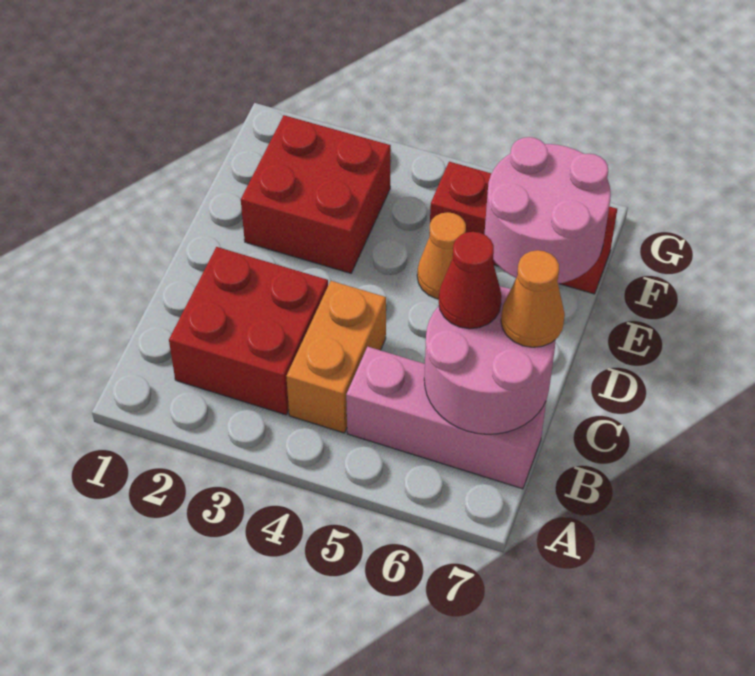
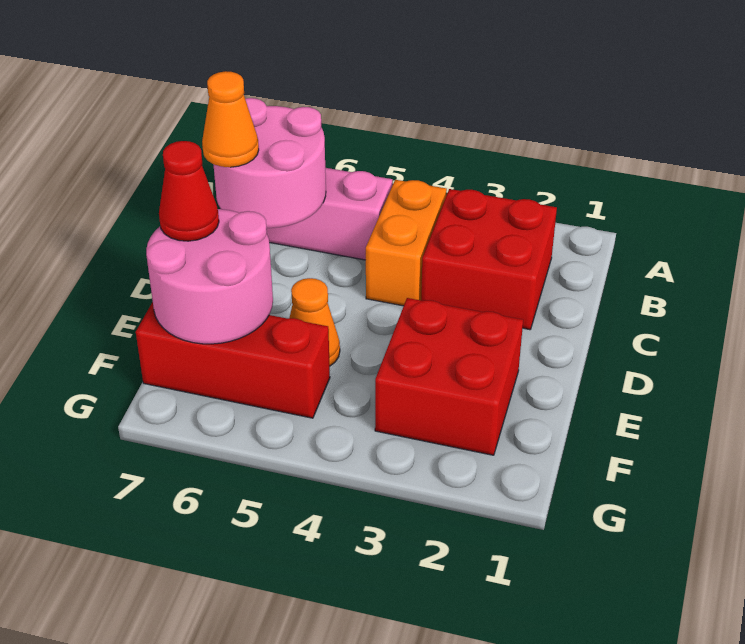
red cone C6 level 3 -> red cone E7 level 3

